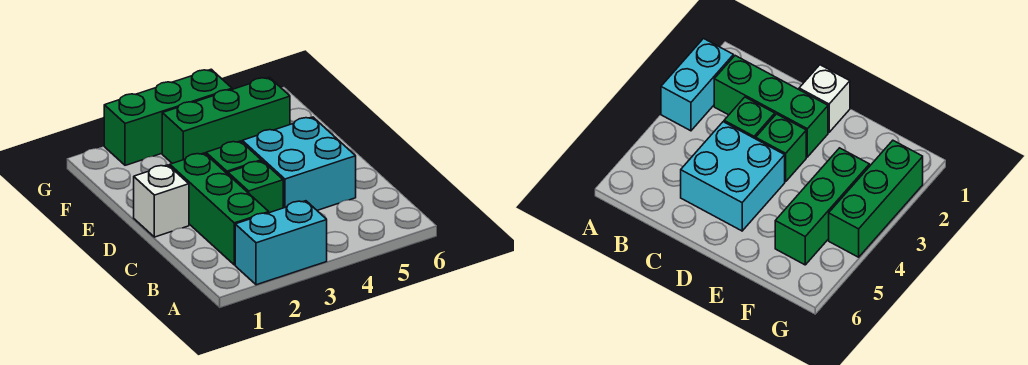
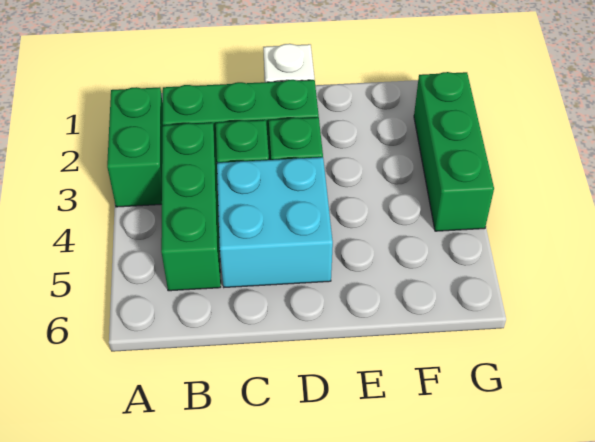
cyan brick A2:A3 level 1 -> green brick A2:A3 level 1
green brick F3:F5 level 1 -> green brick B3:B5 level 1

